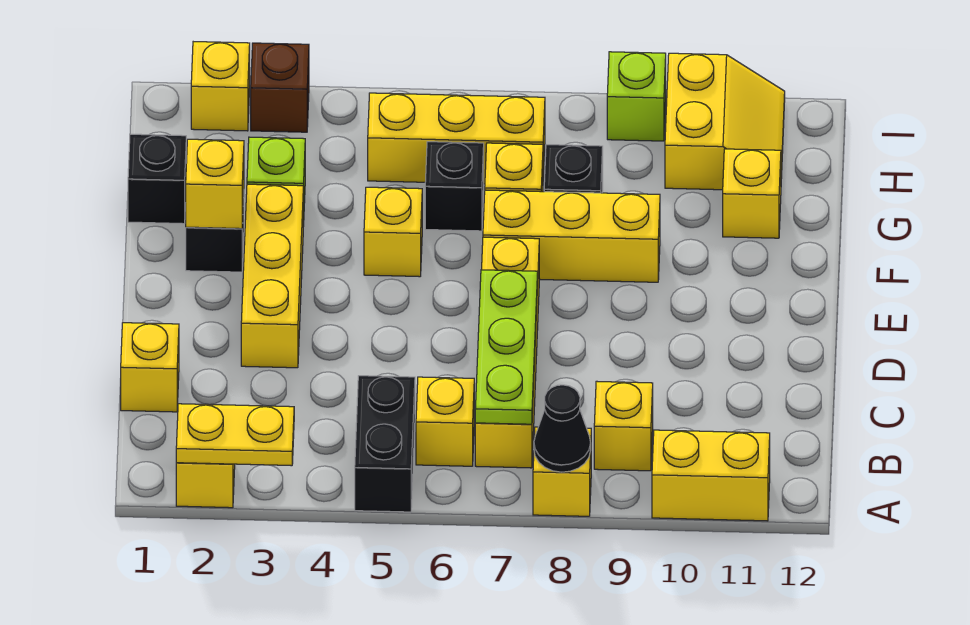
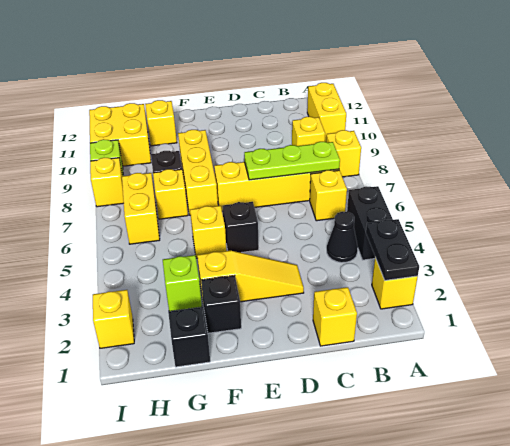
yellow plate A2:A3 level 2 -> black plate A2:A3 level 2
black brick A5:B5 level 1 -> black brick A4:A5 level 1
black cone A8 level 2 -> black cone B4 level 1
yellow brick D3:F3 level 1 -> yellow slope D3:F3 level 1 top F
yellow brick F2 level 2 -> yellow brick I8 level 1
black brick G6 level 1 -> black brick E5 level 1
yellow brick H5:H7 level 1 -> yellow brick H6:H7 level 1
yellow slope H10:I11 level 1 top 10 -> yellow brick H10:I11 level 1
brown brick I3 level 1 -> none

